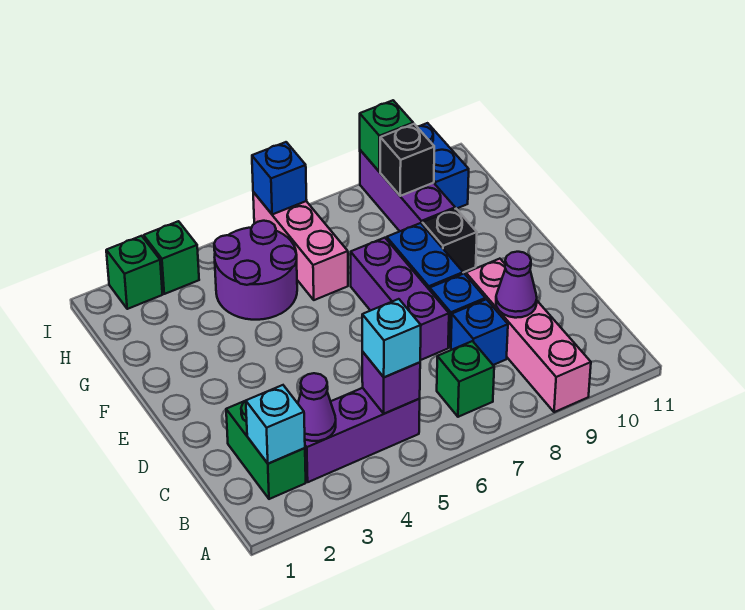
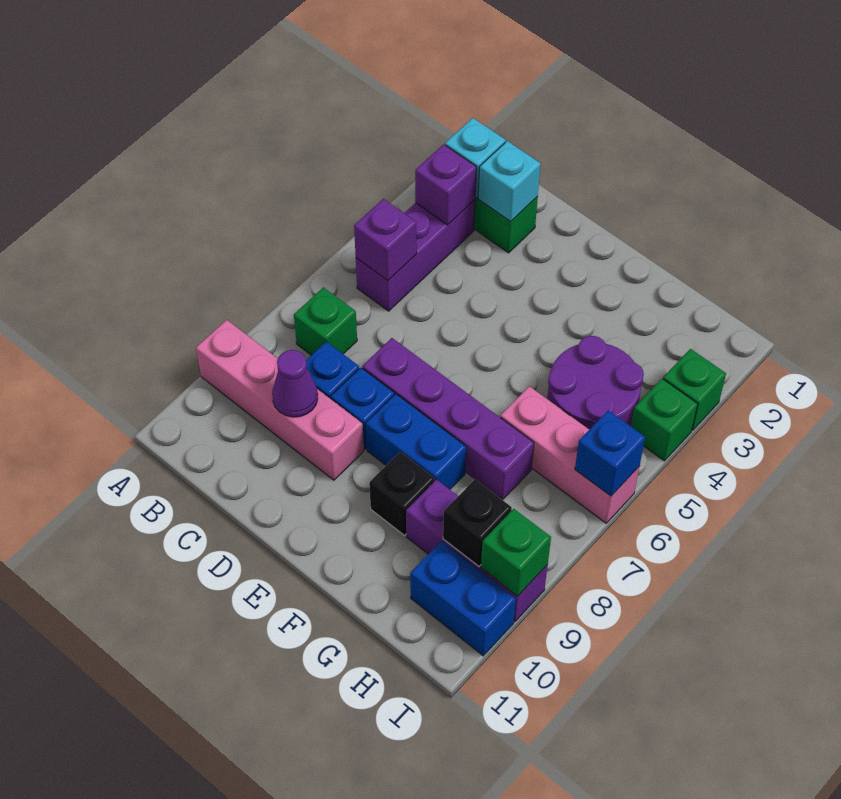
purple cone B3 level 2 -> purple brick B3 level 2
cyan brick B5 level 3 -> cyan brick C2 level 2
purple brick D7:F7 level 1 -> purple brick D7:G7 level 1
green brick I2 level 1 -> green brick I4 level 1

